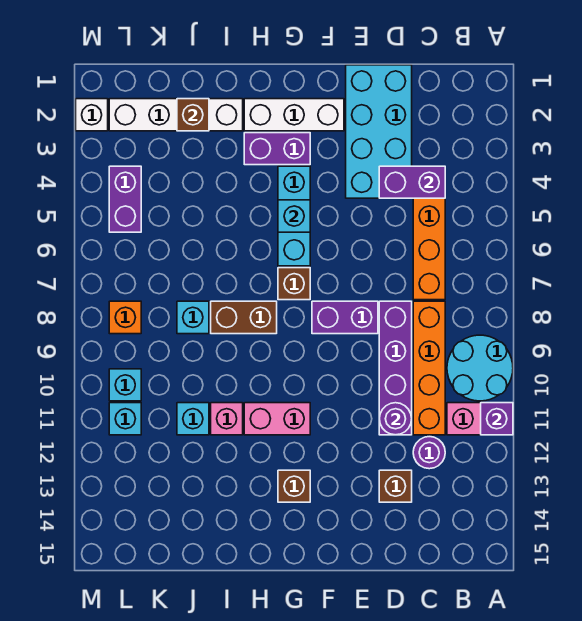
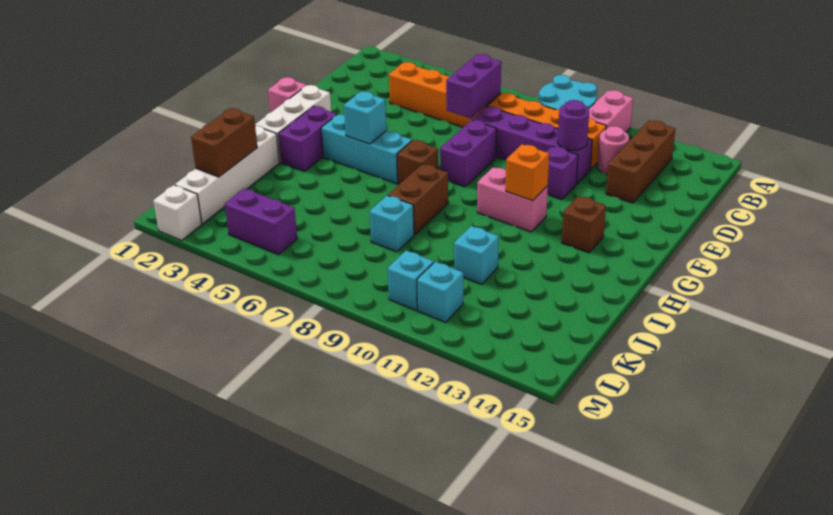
purple brick A11 level 2 -> purple brick E11 level 1
purple brick C4:D4 level 2 -> purple brick C7:D7 level 2
purple round brick C12 level 1 -> pink round brick C12 level 1
cyan brick D1:E4 level 1 -> none
brown brick D13 level 1 -> brown brick B13:D13 level 1
pink brick G11:H11 level 1 -> pink brick G10:G11 level 1
pink brick I11 level 1 -> pink brick F1 level 1
brown brick J2 level 2 -> brown brick J2:K2 level 2
orange brick L8 level 1 -> orange brick G11 level 2

